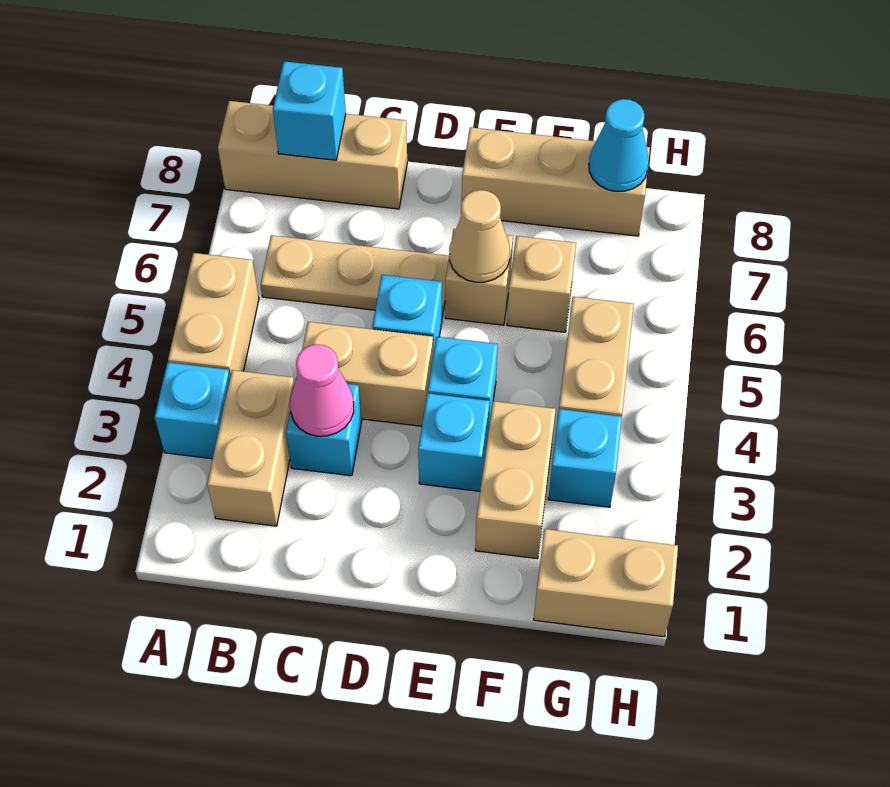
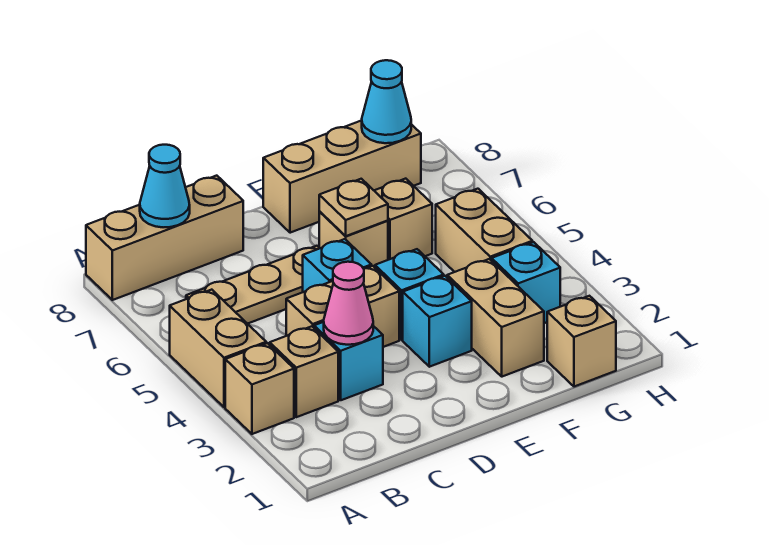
cyan brick A3 level 1 -> tan brick A3 level 1
tan brick B2:B3 level 1 -> tan brick B3 level 1
cyan brick B8 level 2 -> cyan cone B8 level 2
tan cone E6 level 2 -> tan plate E6 level 2
tan brick G1:H1 level 1 -> tan brick G1 level 1

